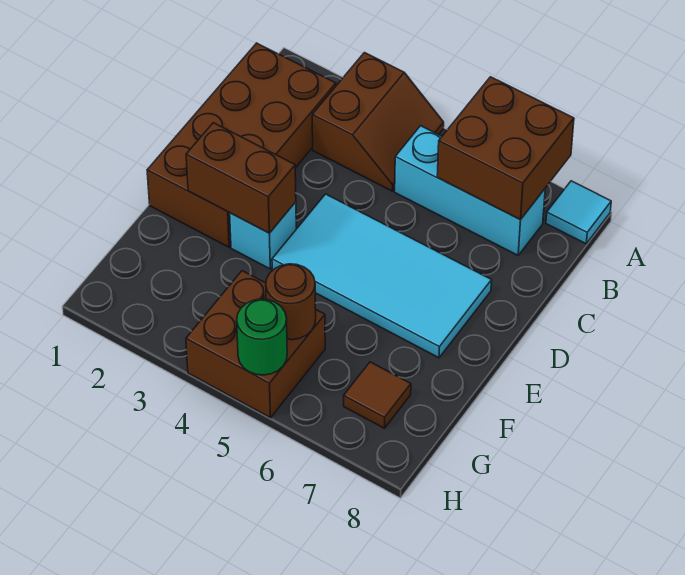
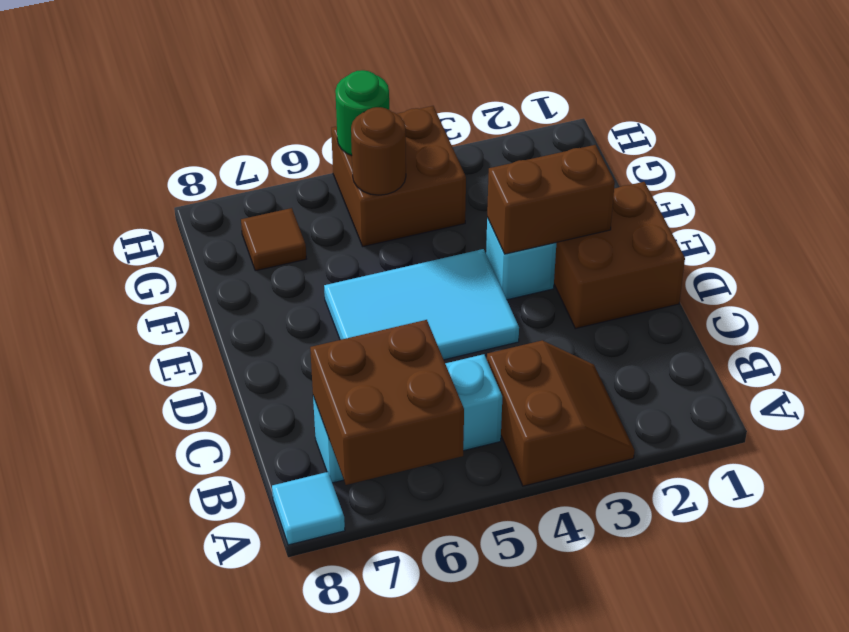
brown slope A3:B4 level 1 top 3 -> brown slope A3:B4 level 1 top 4
brown brick B1:E2 level 1 -> brown brick D1:E2 level 1
cyan tile D4:E7 level 1 -> cyan tile D4:E6 level 1

